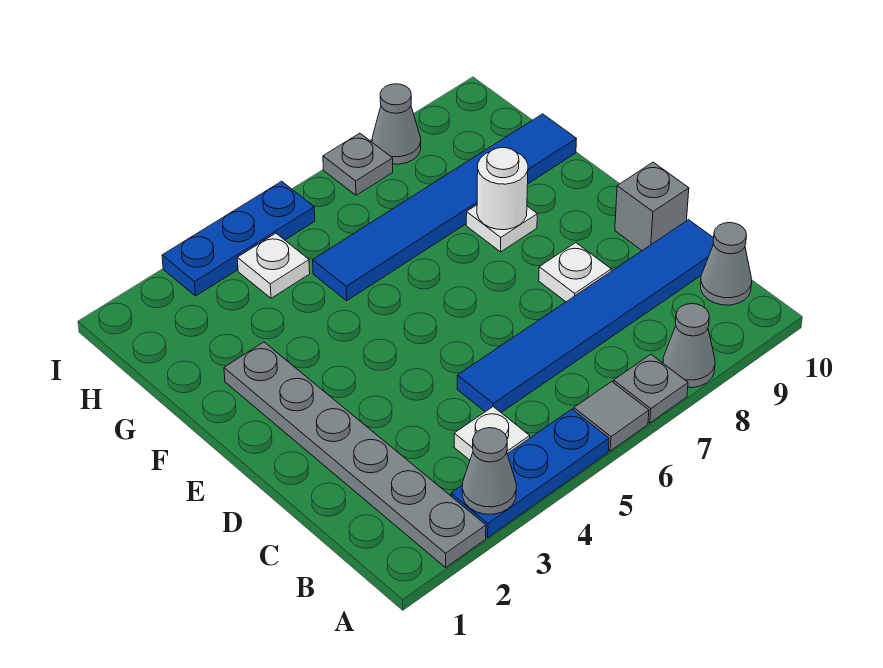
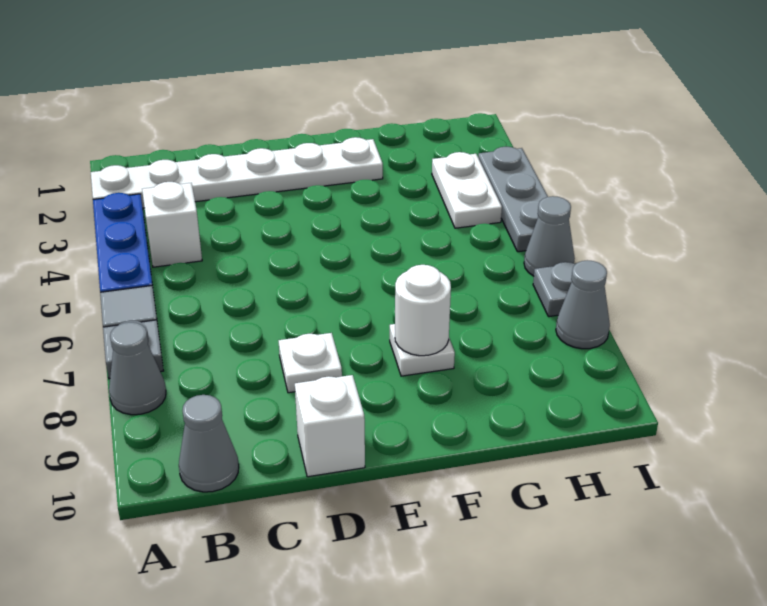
grey plate A2:F2 level 1 -> white plate A2:F2 level 1
grey cone A3 level 2 -> grey cone I6 level 1
white plate B4 level 1 -> white brick B4 level 1
blue tile C5:C10 level 1 -> none
grey brick D10 level 1 -> white brick D10 level 1
blue tile G5:G10 level 1 -> none
white plate H4 level 1 -> white plate H3:H4 level 1
blue plate I3:I5 level 1 -> grey plate I3:I5 level 1

